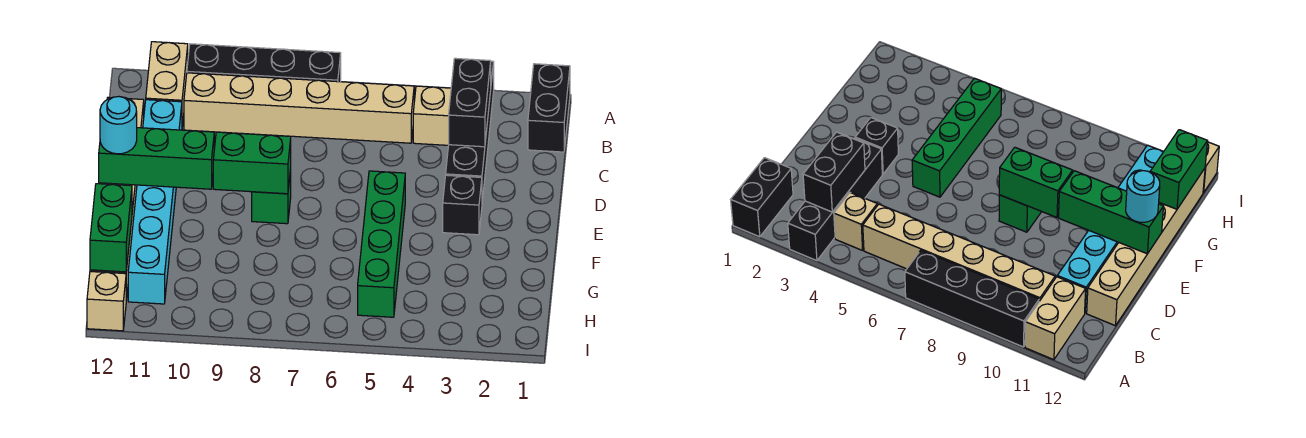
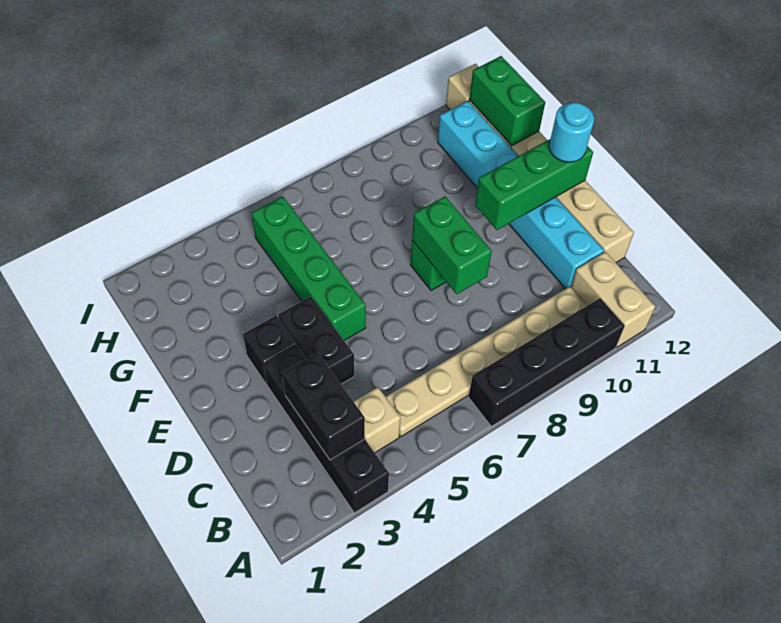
black brick A1:B1 level 1 -> black brick D4:E4 level 1
tan brick B5:B10 level 1 -> tan plate B5:B10 level 1
green brick E8:E9 level 2 -> green brick D8:E8 level 2

